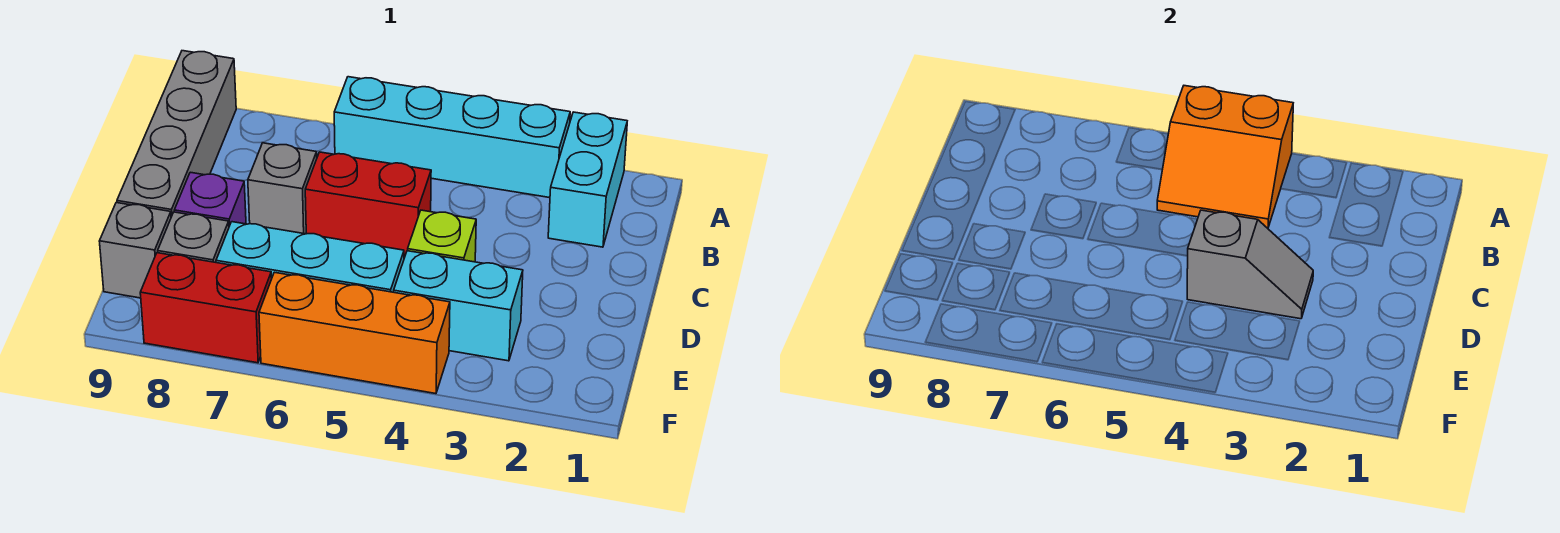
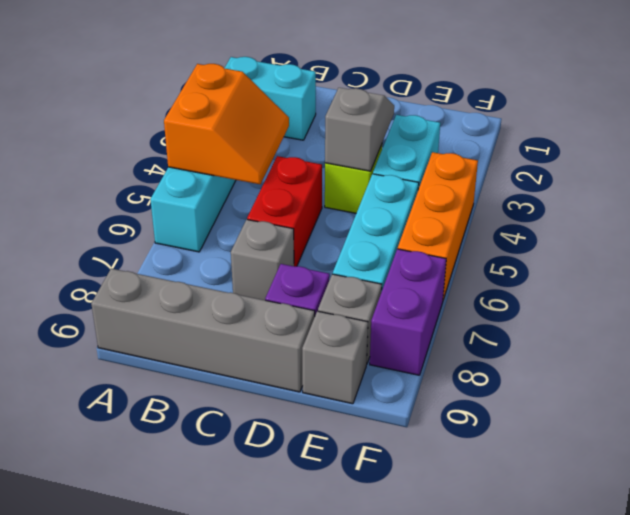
red brick F7:F8 level 1 -> purple brick F7:F8 level 1

